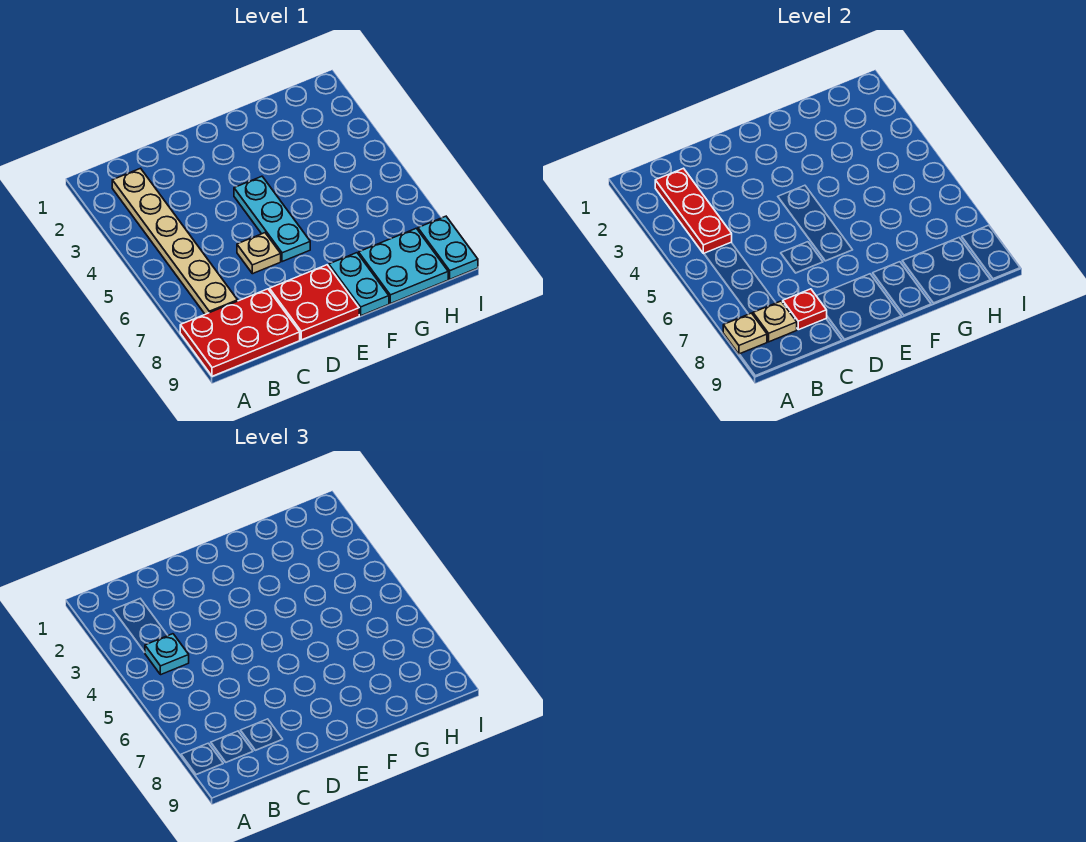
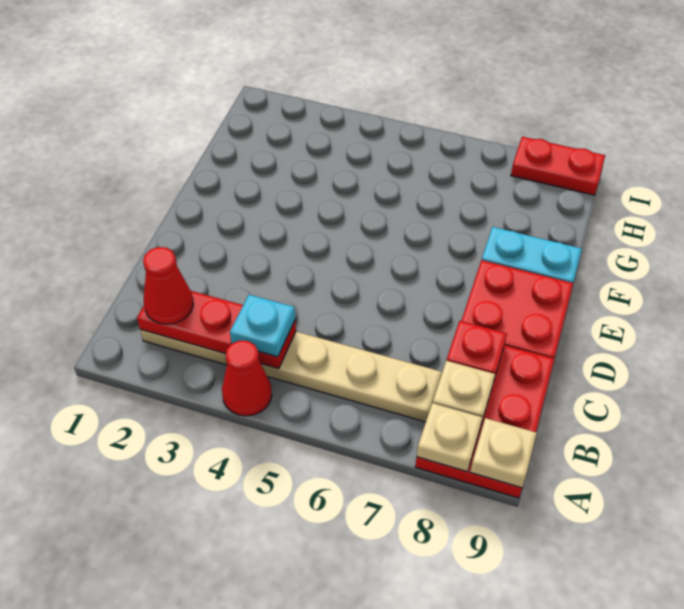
none -> red cone A4 level 1
none -> red cone B2 level 3
tan plate D6 level 1 -> tan plate A9 level 2
cyan plate E4:E6 level 1 -> none
cyan plate G8:H9 level 1 -> none
cyan plate I8:I9 level 1 -> red plate I8:I9 level 1

